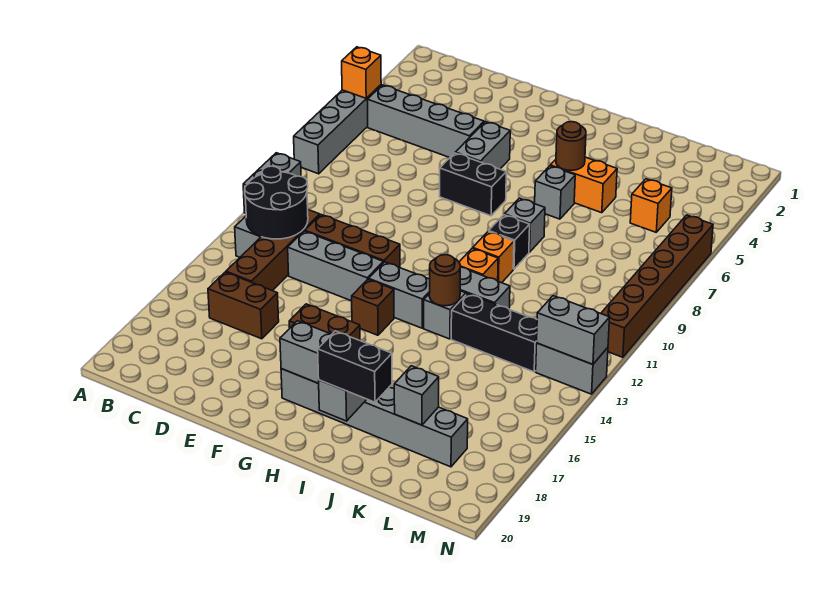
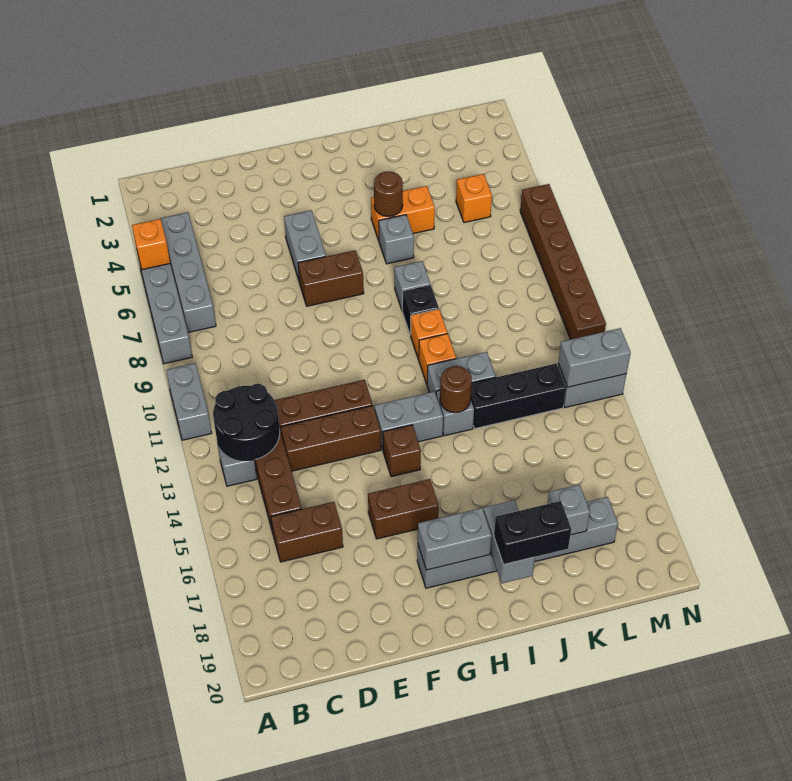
grey brick B5:E5 level 1 -> grey brick B4:B7 level 1
grey brick D13:F13 level 1 -> brown brick D13:F13 level 1
black brick F7:G7 level 1 -> brown brick F7:G7 level 1

